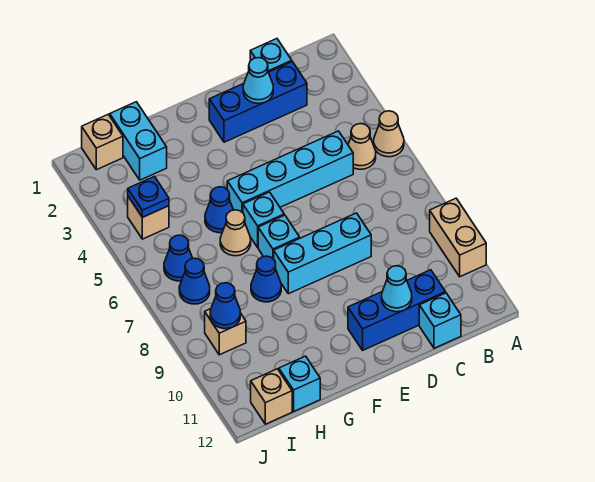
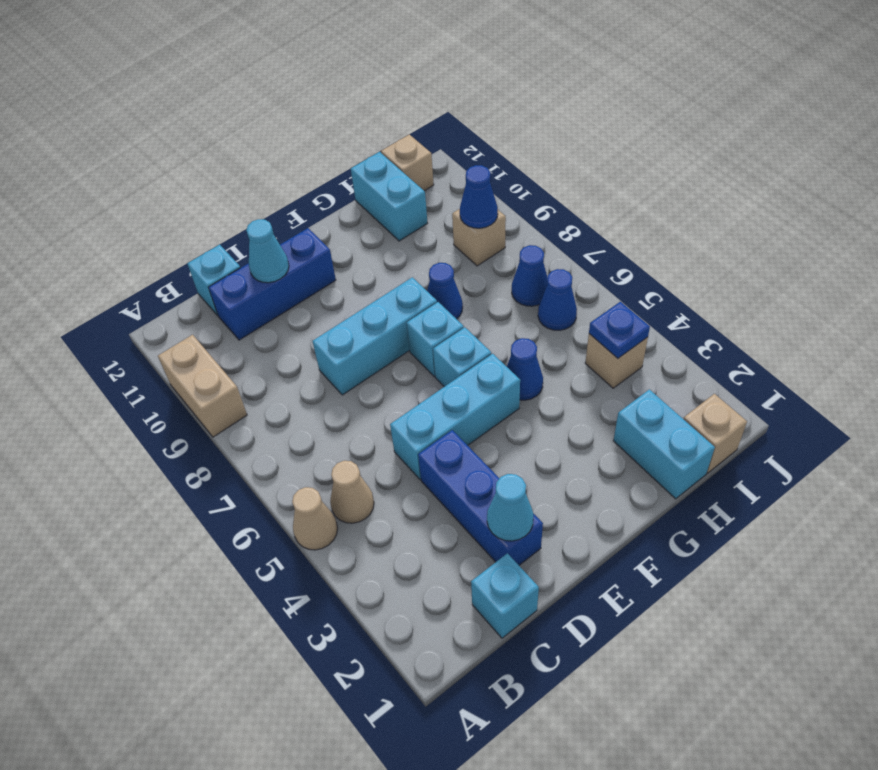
blue brick C2:E2 level 1 -> blue brick D2:D4 level 1
cyan brick C5:F5 level 1 -> cyan brick D5:F5 level 1
tan cone G6 level 1 -> none
cyan brick H12 level 1 -> cyan brick H11:H12 level 1

